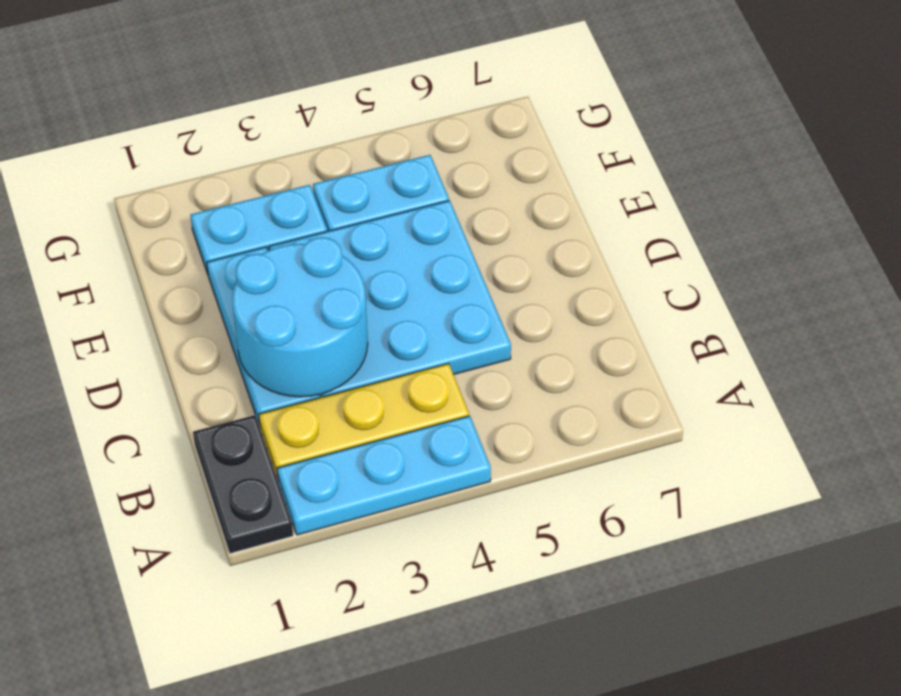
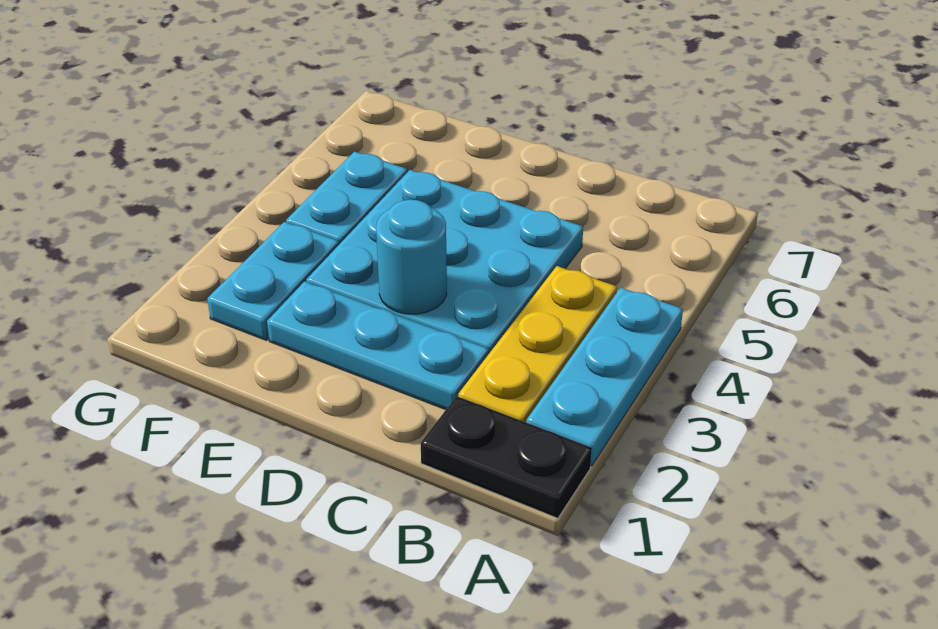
cyan round brick C2:D3 level 2 -> cyan round brick D3 level 2

